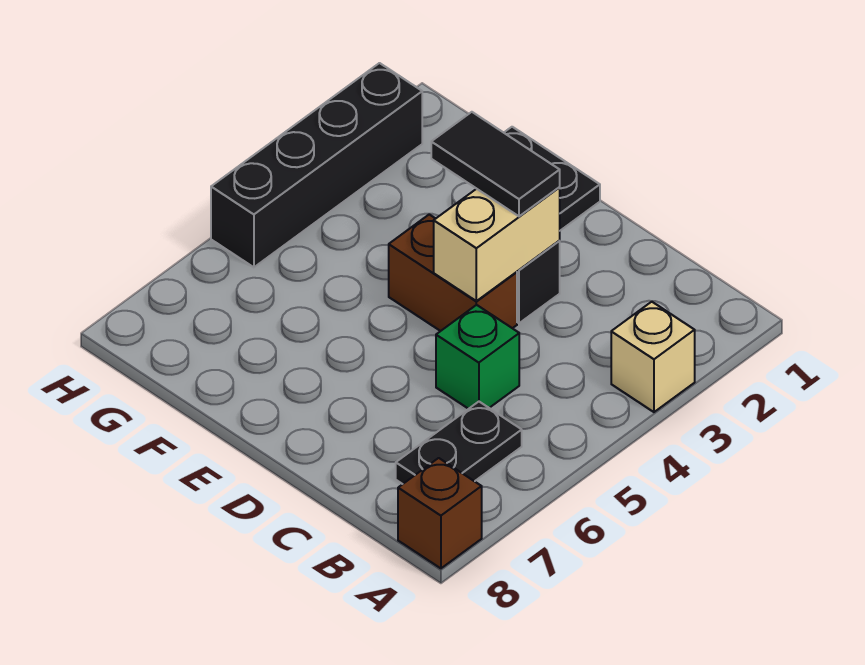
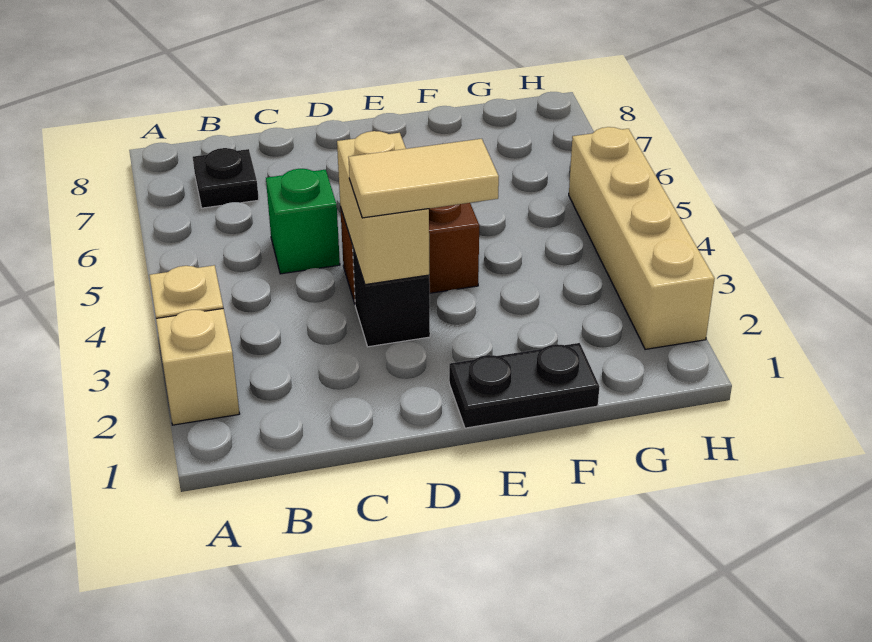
none -> tan brick A2 level 1
brown brick A8 level 1 -> none
black plate B6:B7 level 1 -> black plate B7 level 1
black tile D3:E3 level 3 -> tan tile D3:E3 level 3
black brick H2:H5 level 1 -> tan brick H2:H5 level 1

